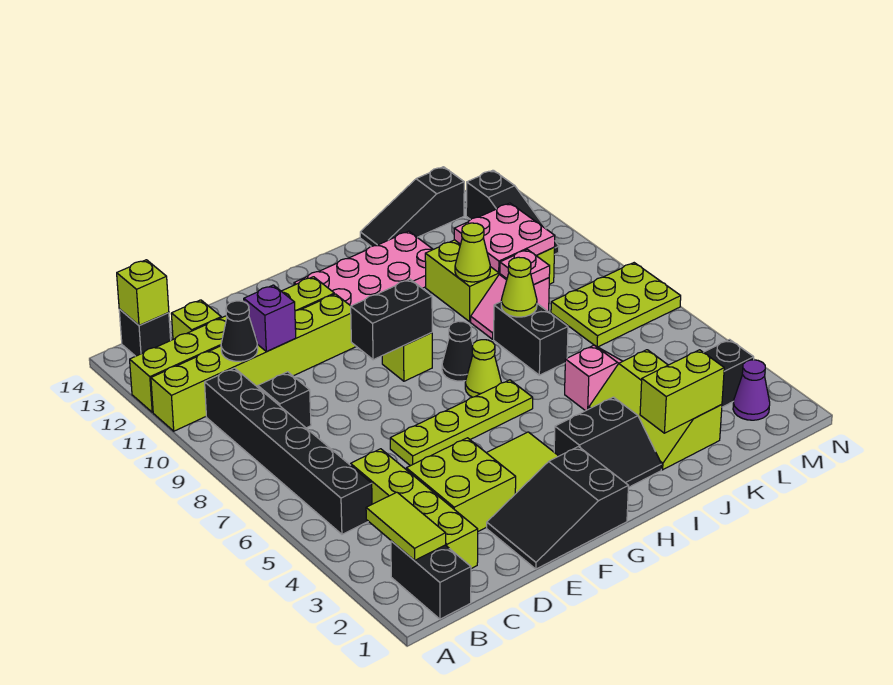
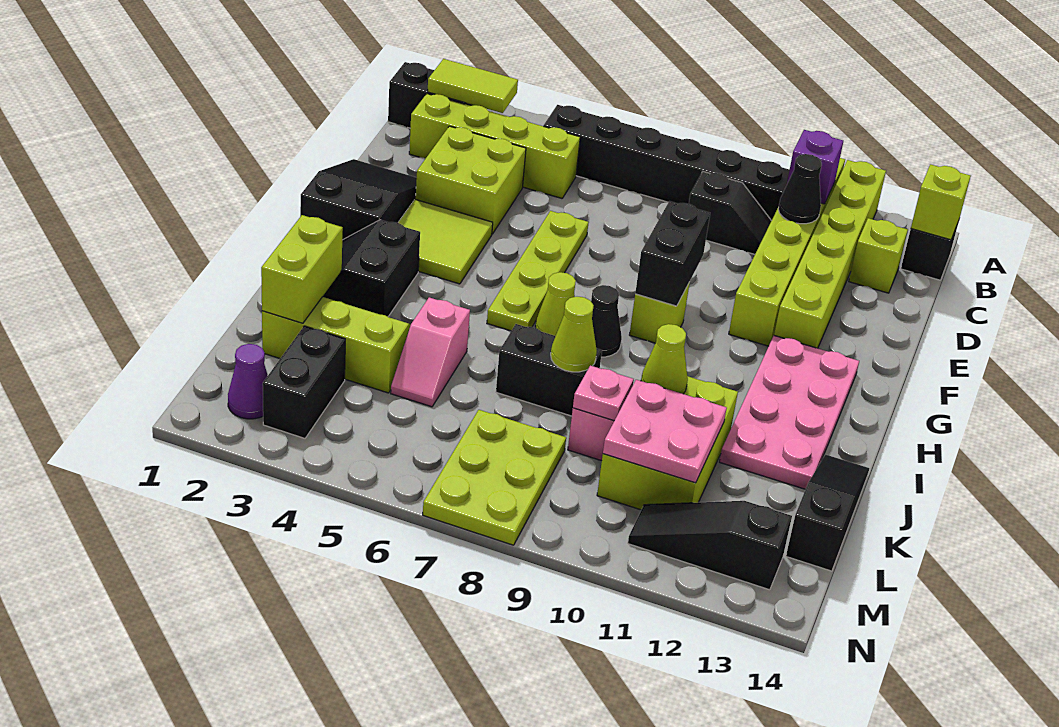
purple brick D11 level 2 -> purple brick B11 level 2

